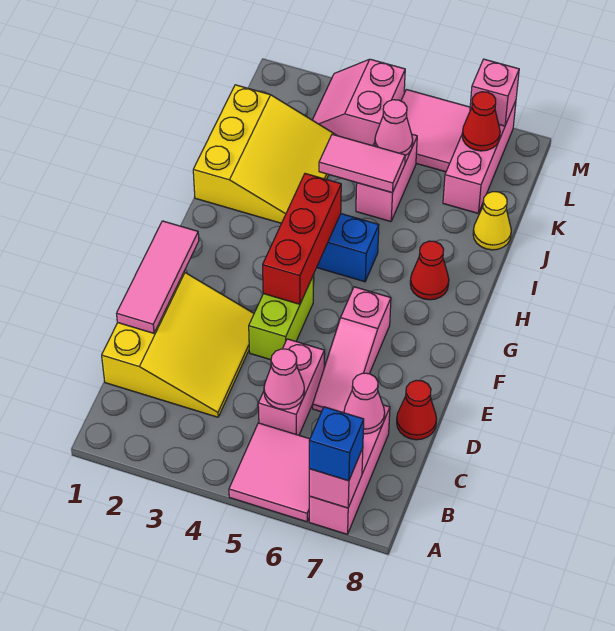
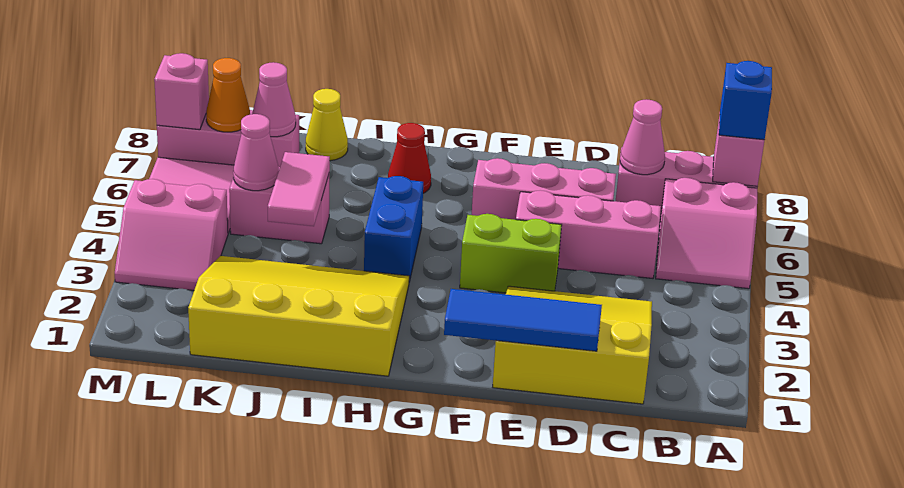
pink tile A5:B6 level 1 -> pink slope A5:B6 level 1 top 6
pink brick C5:D5 level 1 -> pink brick C5:E5 level 1
pink cone C5 level 2 -> pink cone K7 level 2
pink tile D1:F1 level 2 -> blue tile D1:F1 level 2
pink slope D6:F6 level 1 top F -> pink brick D6:F6 level 1
red cone D8 level 1 -> none
red brick F4:H4 level 2 -> none
yellow slope I1:K3 level 1 top 1 -> yellow slope H1:K3 level 1 top 1
red cone L7 level 2 -> orange cone L7 level 2

